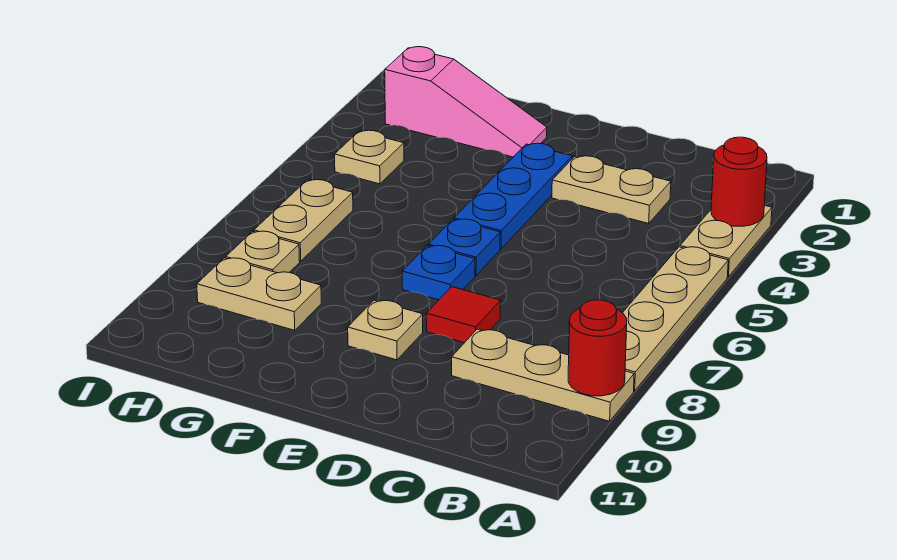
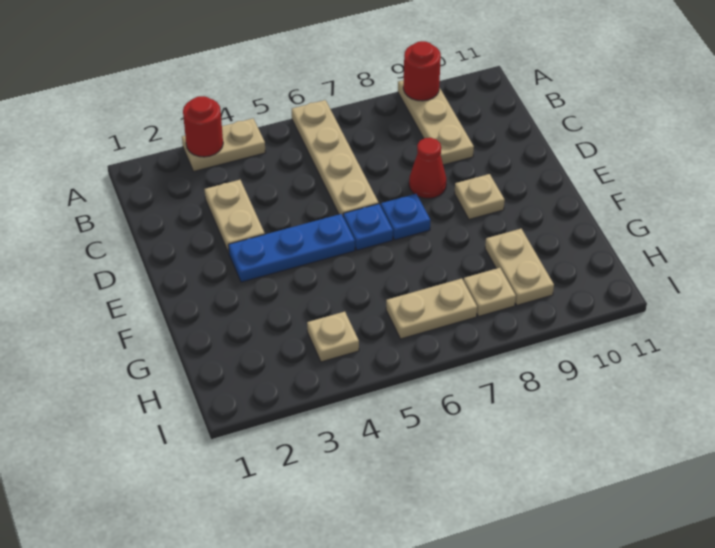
tan plate A5:A8 level 1 -> tan plate A6:D6 level 1
red tile D8 level 1 -> red cone D8 level 1
pink slope F2:H2 level 1 top H -> none

